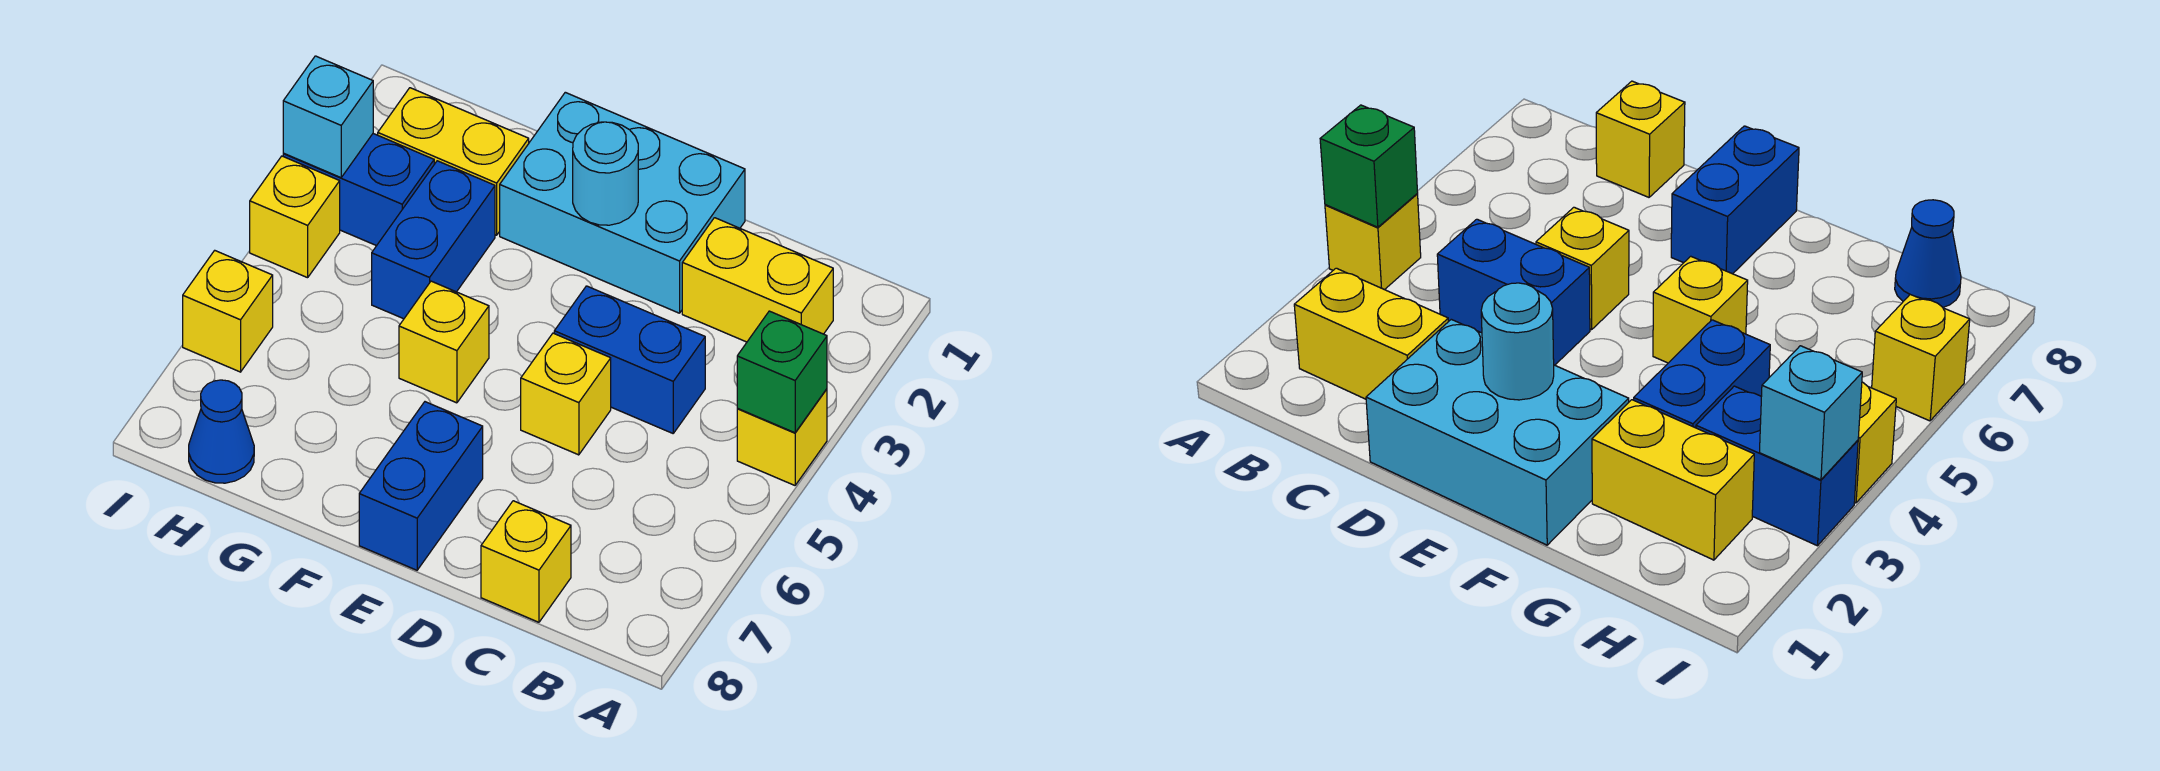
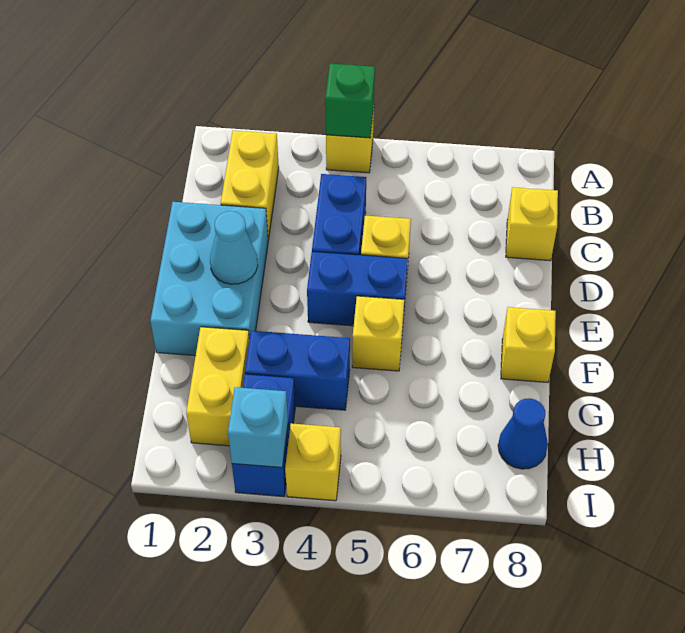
cyan round brick E2 level 2 -> cyan cone E2 level 2
blue brick E7:E8 level 1 -> blue brick E4:E5 level 1
yellow brick I6 level 1 -> yellow brick F8 level 1

